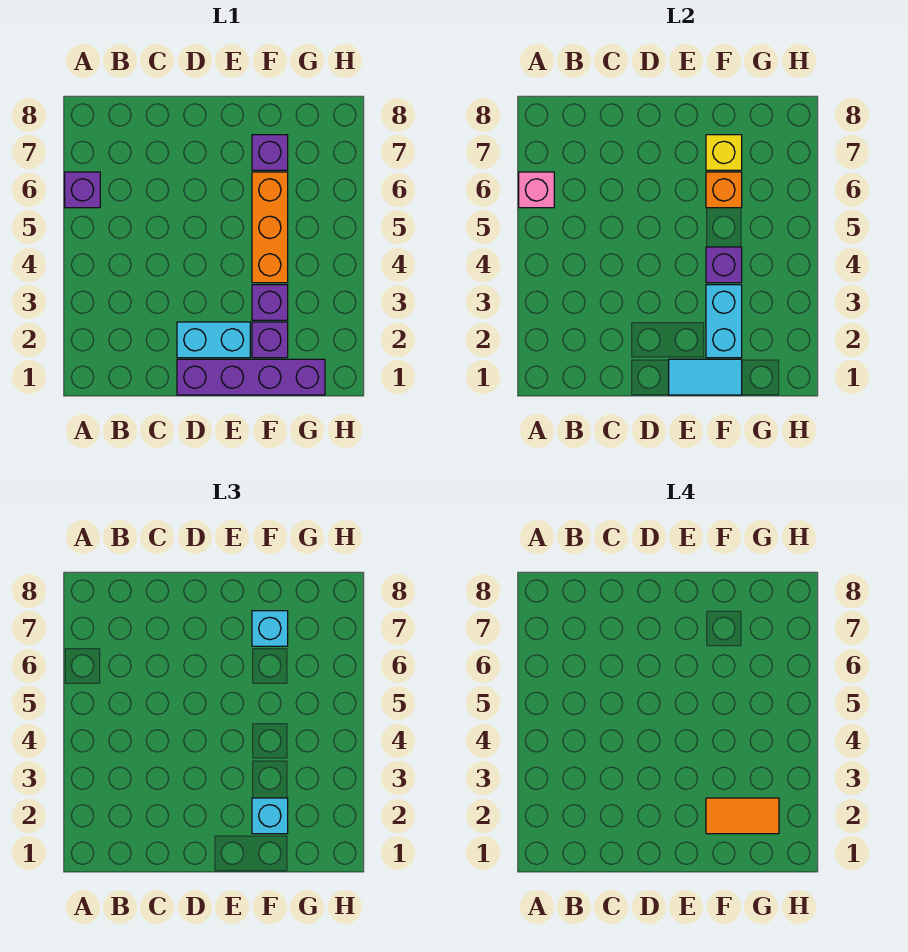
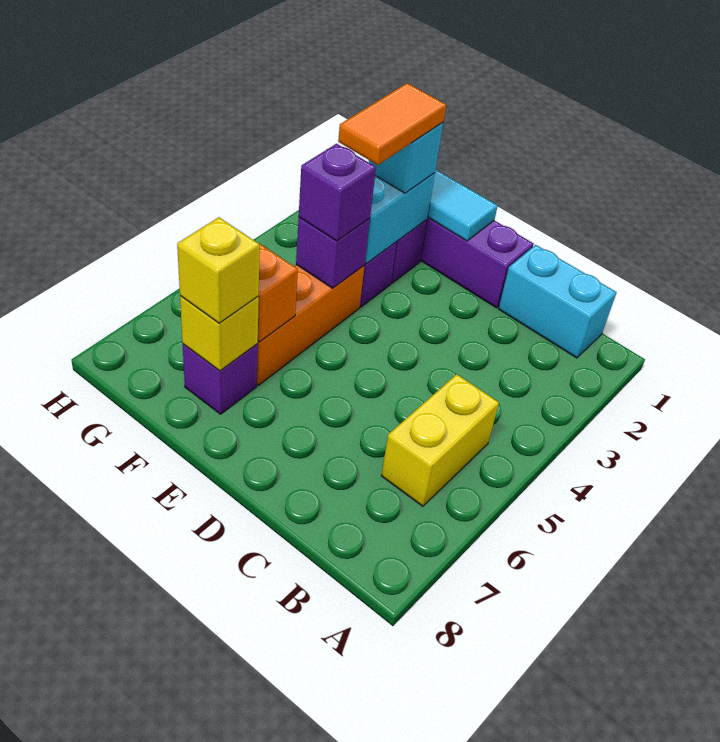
purple brick A6 level 1 -> purple brick F4 level 3
pink brick A6 level 2 -> none
none -> yellow brick B5:B6 level 1
cyan brick D2:E2 level 1 -> cyan brick B1:C1 level 1
orange tile F2:G2 level 4 -> orange tile F2:F3 level 4
cyan brick F7 level 3 -> yellow brick F7 level 3

